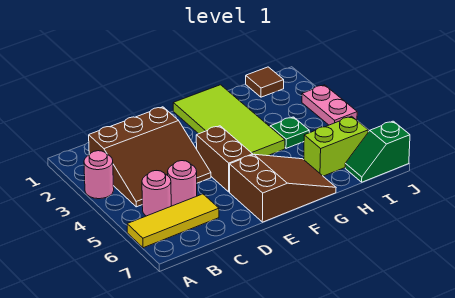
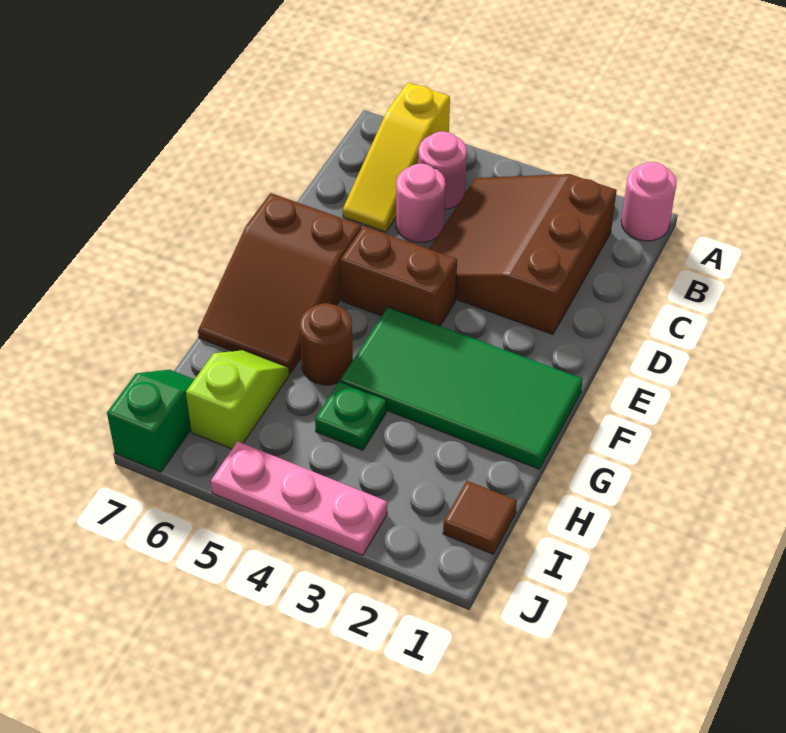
pink round brick A3 level 1 -> pink round brick A1 level 1
yellow tile A6:C6 level 1 -> yellow slope A6:C6 level 1 top A
lime tile F1:G4 level 1 -> green tile F1:G4 level 1
none -> brown round brick G5 level 1
lime brick H6:I6 level 1 -> lime slope H6:I6 level 1 top I
pink plate J3:J4 level 1 -> pink plate J3:J5 level 1

